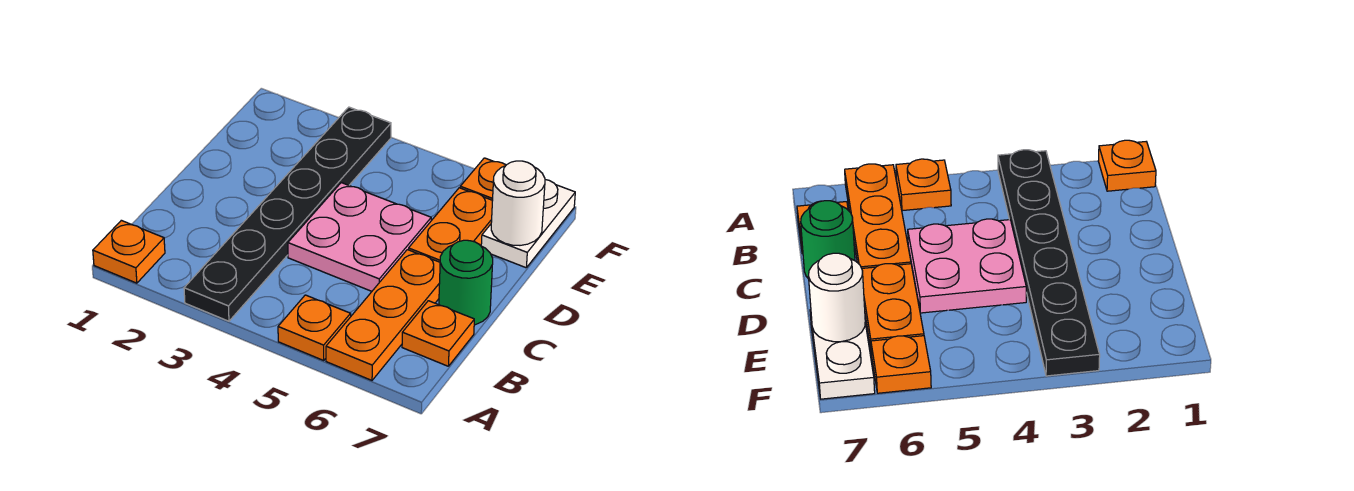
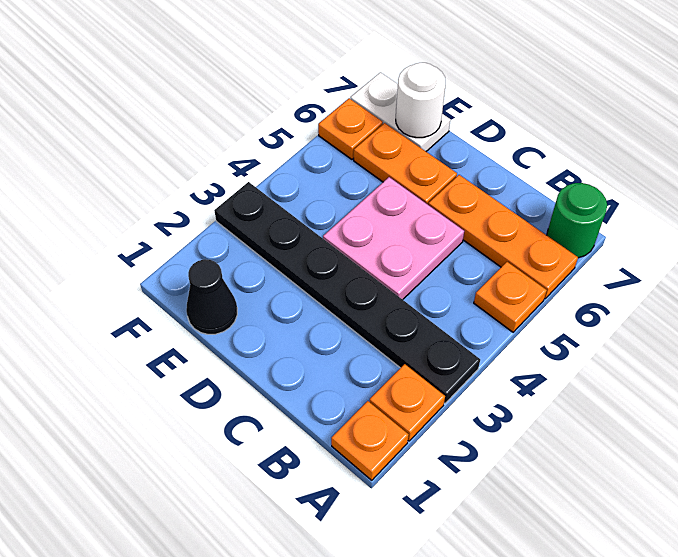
orange plate B7 level 1 -> orange plate A2 level 1
green round brick C7 level 1 -> green round brick A7 level 1
none -> black cone E1 level 1

